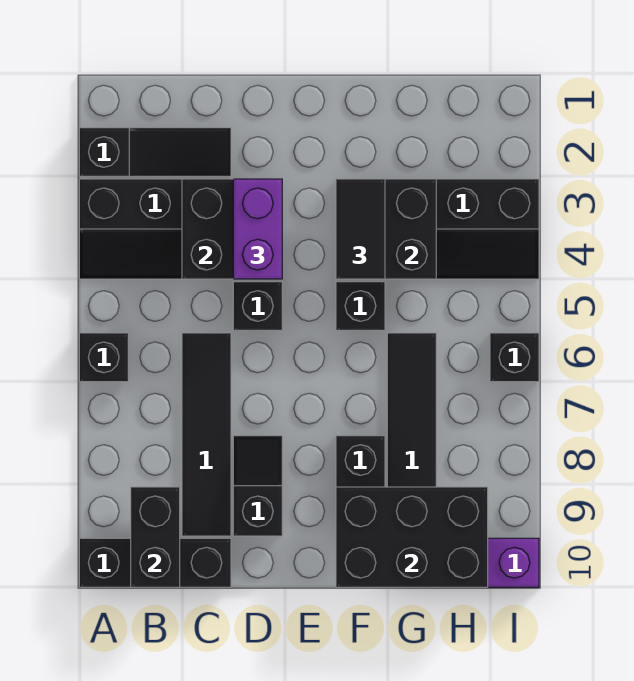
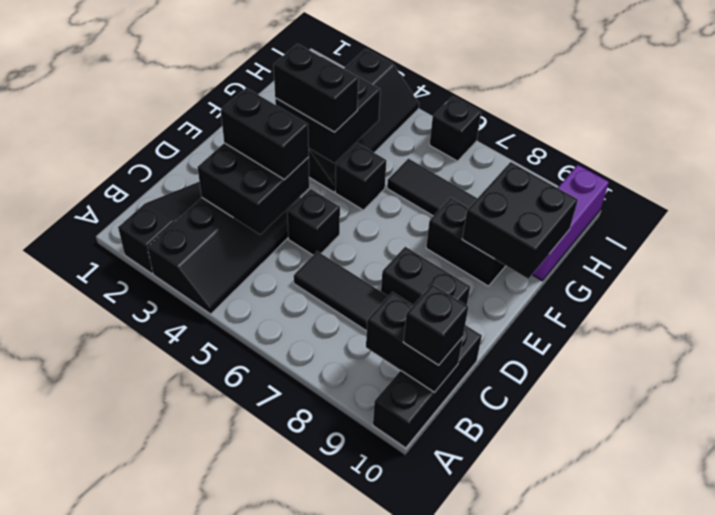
black brick A6 level 1 -> black brick B10 level 3
purple brick D3:D4 level 3 -> black brick D3:D4 level 3
black slope D8:D9 level 1 top 9 -> black brick D8:D9 level 1
black tile F3:F4 level 3 -> black brick F3:F4 level 3
black brick F9:H10 level 2 -> black brick F9:G10 level 2

